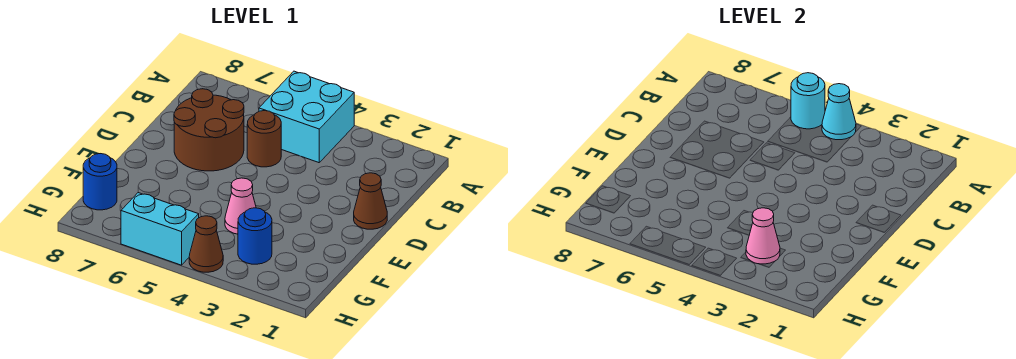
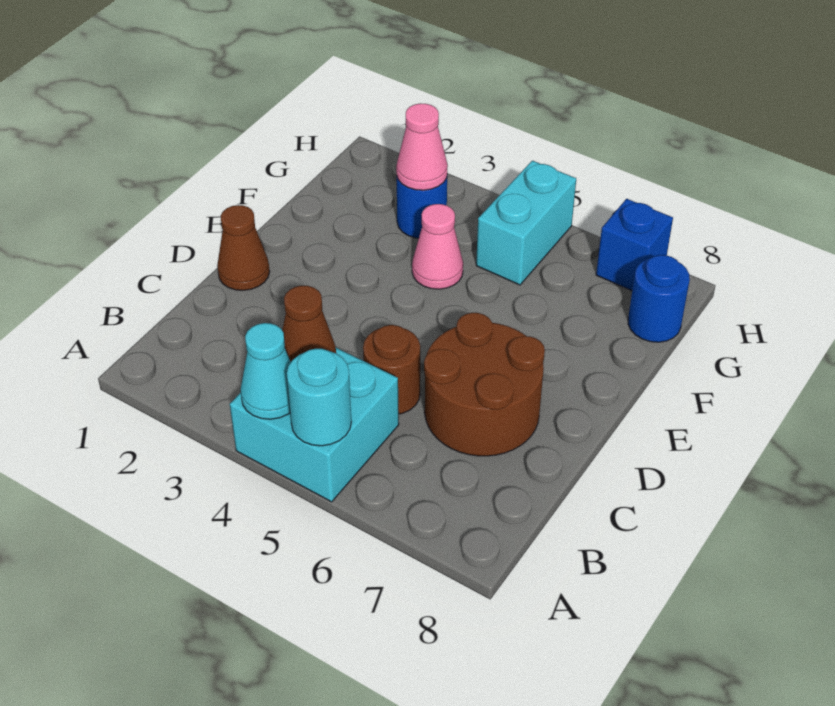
brown cone H4 level 1 -> brown cone B4 level 2
cyan brick H5:H6 level 1 -> cyan brick G5:H5 level 1
none -> blue brick H7 level 1

